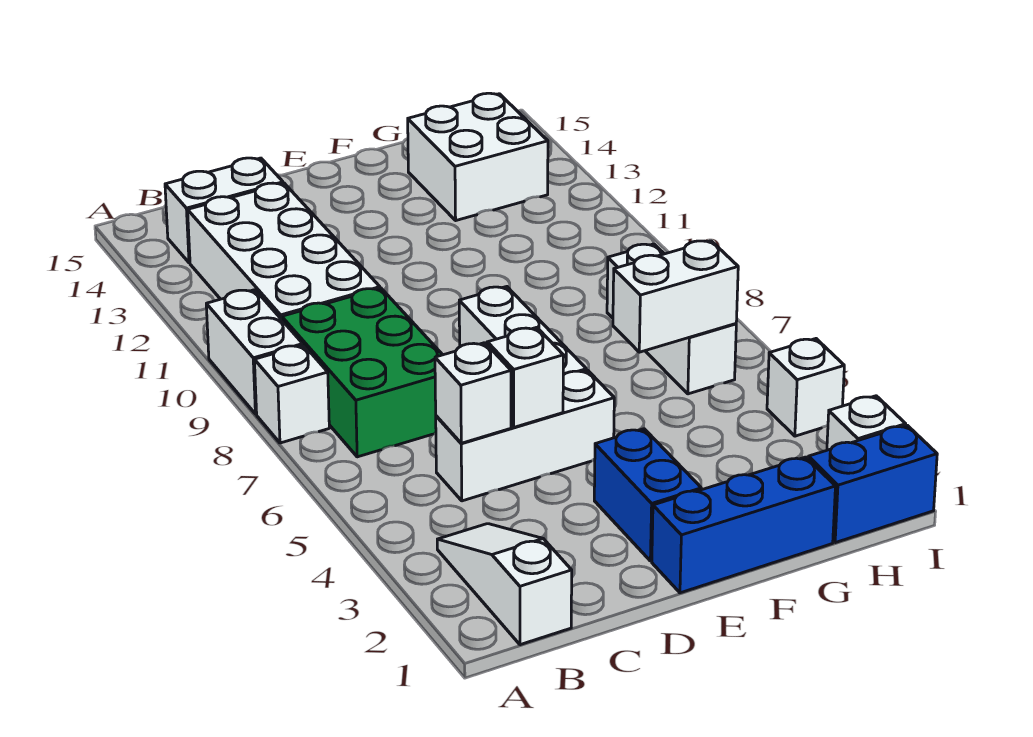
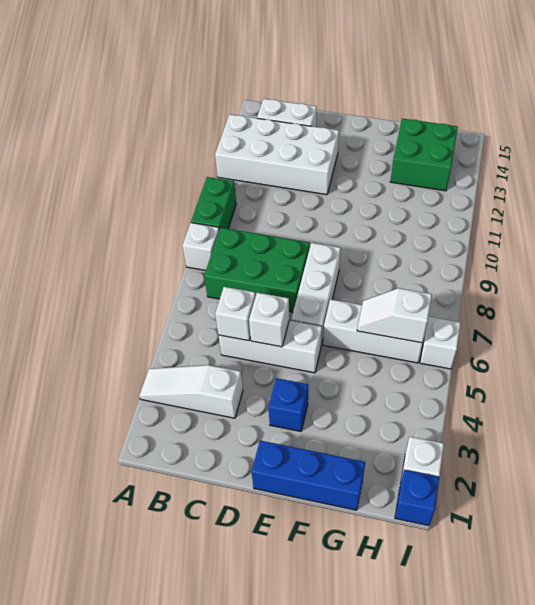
white brick A9:A10 level 1 -> green brick A9:A10 level 1
white slope B1:B3 level 1 top 1 -> white slope A3:C3 level 1 top C
green brick B7:C9 level 1 -> green brick B7:D8 level 1
white brick B10:C13 level 1 -> white brick A12:D13 level 1
blue brick E2:E3 level 1 -> blue brick E3 level 1
white brick G6:H6 level 2 -> white slope G6:H6 level 2 top H
white brick G13:H14 level 1 -> green brick G13:H14 level 1
blue brick H1:I1 level 1 -> blue brick I1 level 1
white brick H6:H8 level 1 -> white brick F6:H6 level 1
white brick I4 level 1 -> white brick I6 level 1

